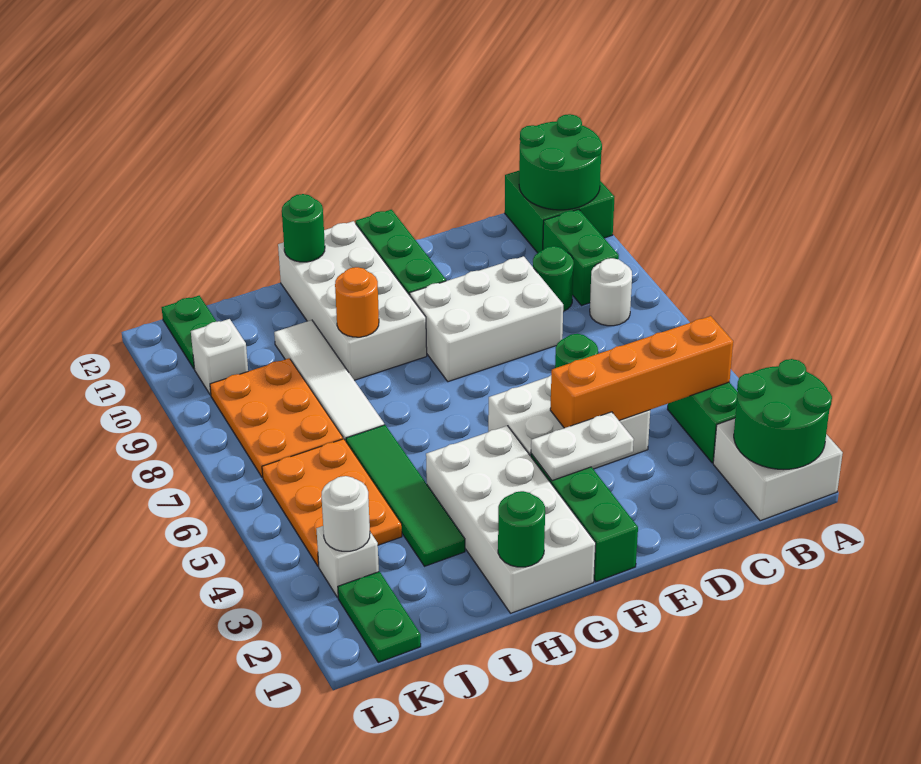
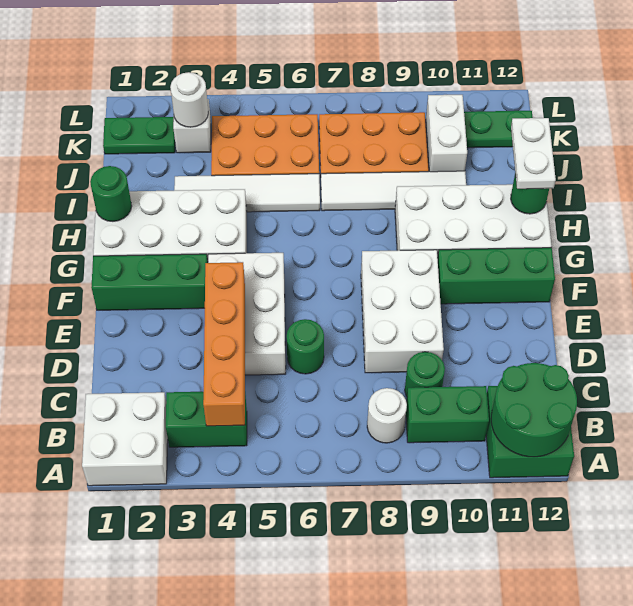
green round brick A1:B2 level 2 -> none
white plate E3:F3 level 2 -> white plate H12:I12 level 3
orange round brick H9 level 2 -> none
green tile I3:I6 level 1 -> white tile I3:I6 level 1
white brick K10 level 1 -> white brick J10:K10 level 1

